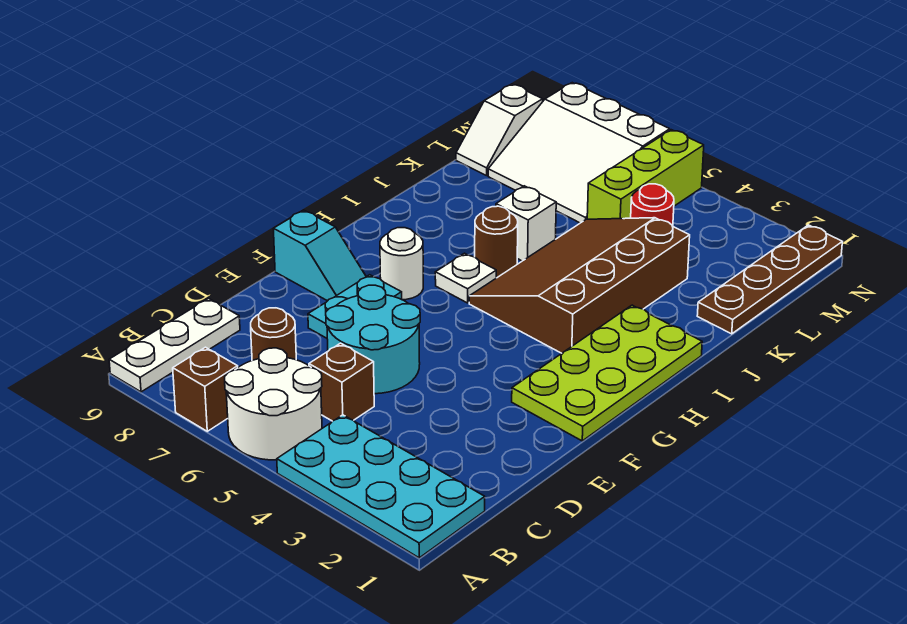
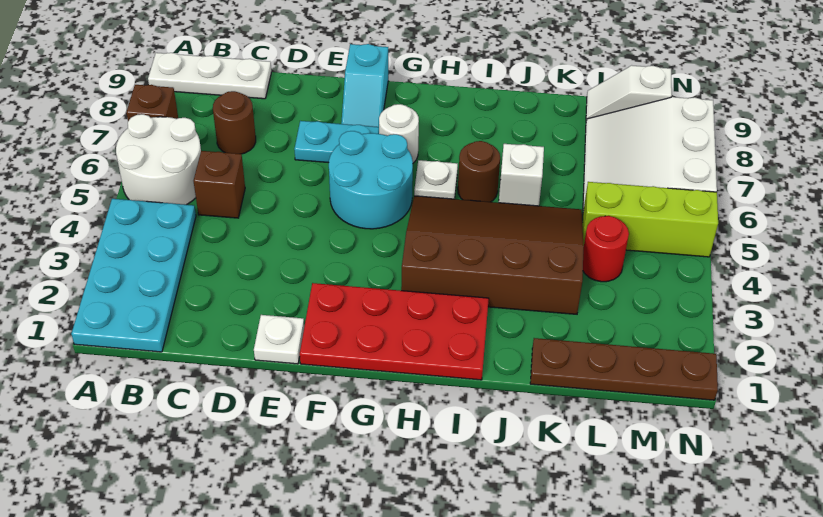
cyan round brick D5:E6 level 1 -> cyan round brick F5:G6 level 1
none -> white plate E1 level 1
lime plate F1:I2 level 1 -> red plate F1:I2 level 1

